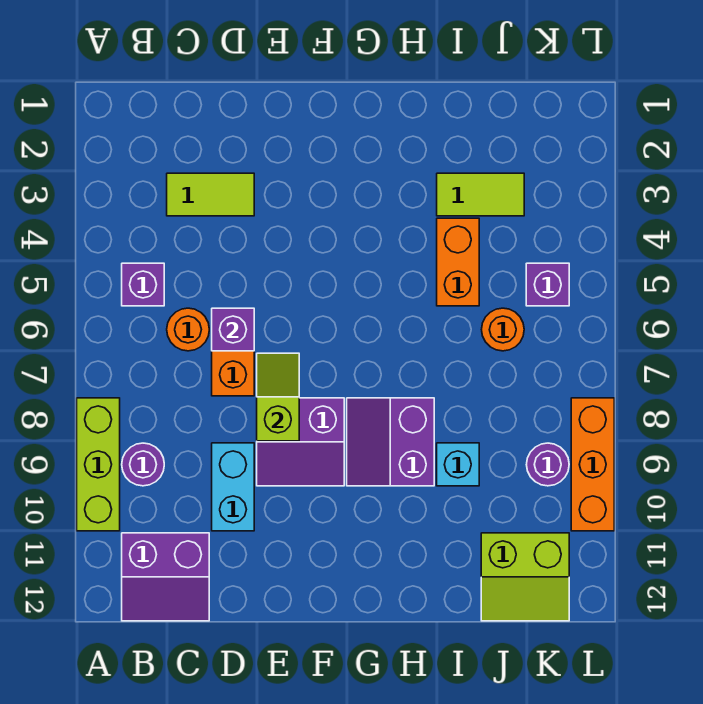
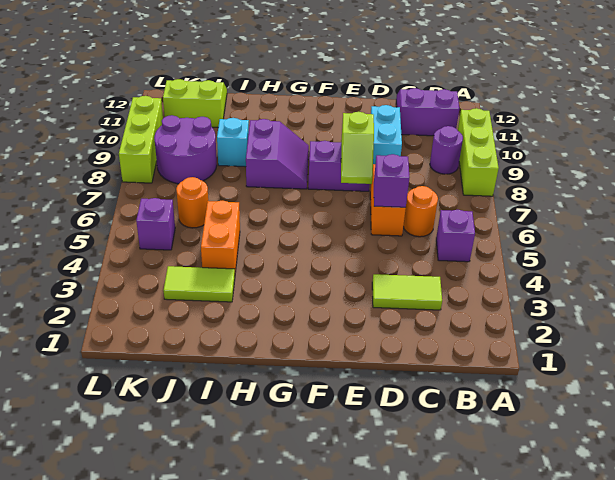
purple round brick K9 level 1 -> purple round brick J8:K9 level 1
orange brick L8:L10 level 1 -> lime brick L8:L10 level 1

